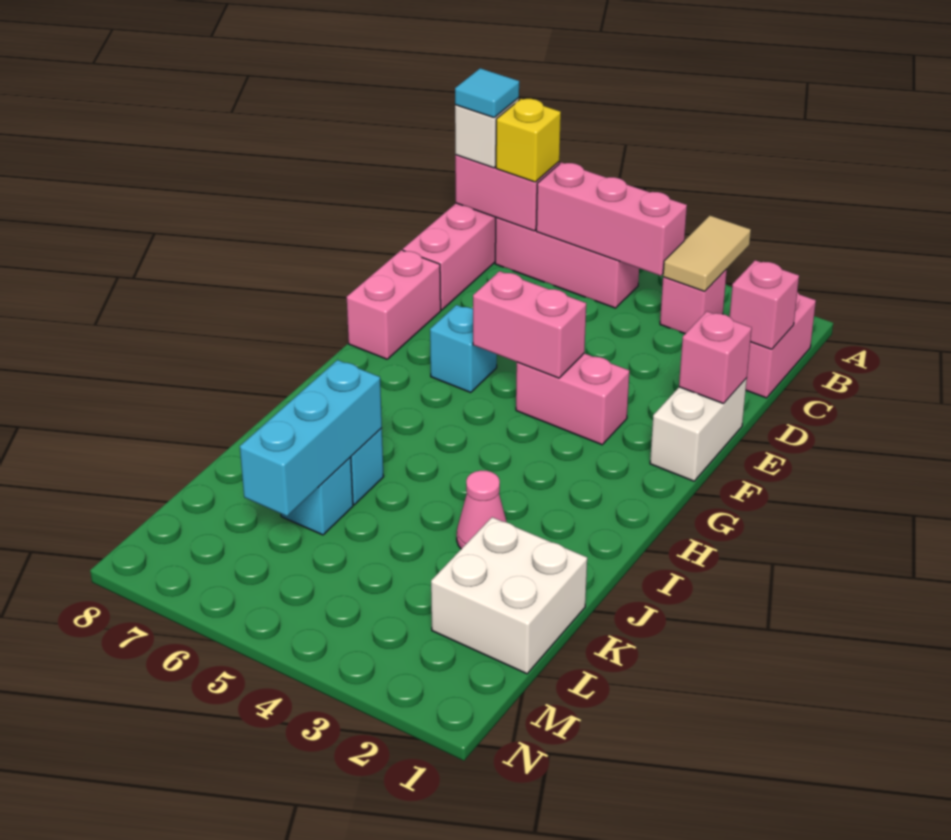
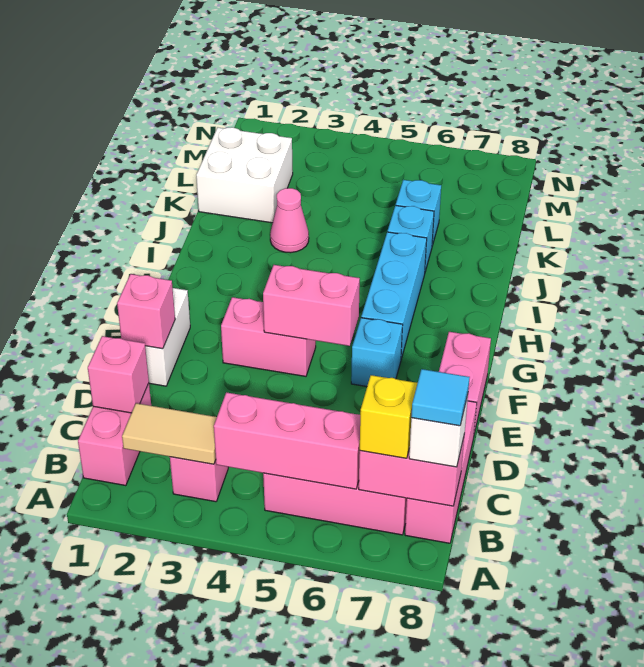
tan tile A3:B3 level 2 -> tan tile B2:B3 level 2
cyan brick J6:L6 level 2 -> cyan brick G6:I6 level 1

